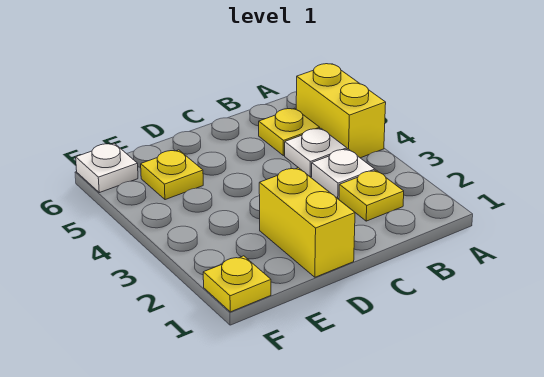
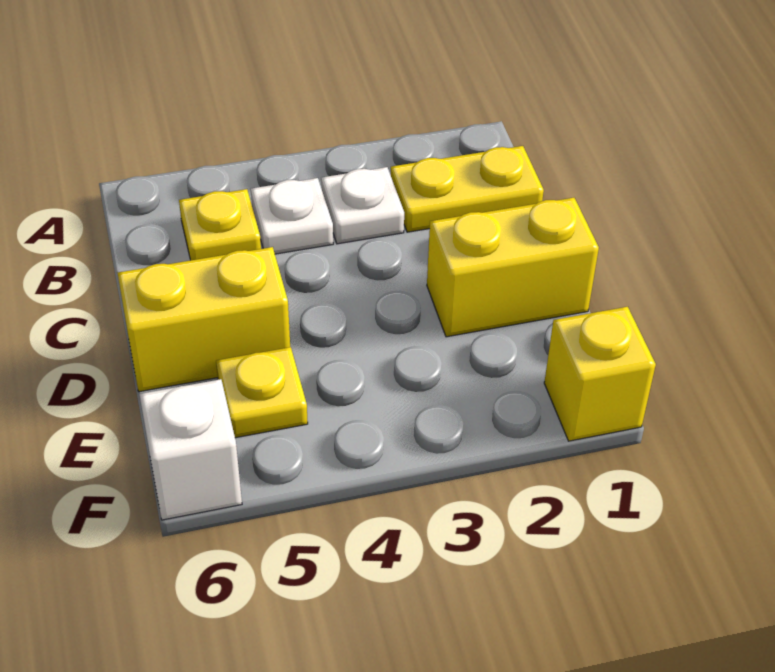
yellow brick A4:A5 level 1 -> yellow brick D5:D6 level 1
yellow plate B2 level 1 -> yellow plate B1:B2 level 1
yellow plate F1 level 1 -> yellow brick F1 level 1
white plate F6 level 1 -> white brick F6 level 1

